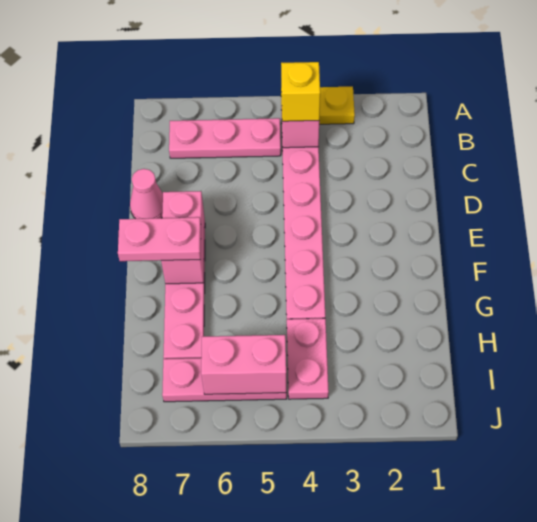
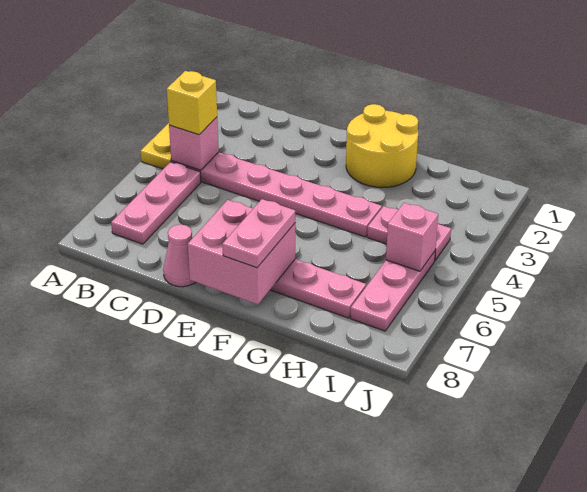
pink brick E7:F7 level 2 -> pink brick E7:F8 level 2
none -> yellow round brick F1:G2 level 1
pink brick I5:I6 level 2 -> pink brick I5 level 2

